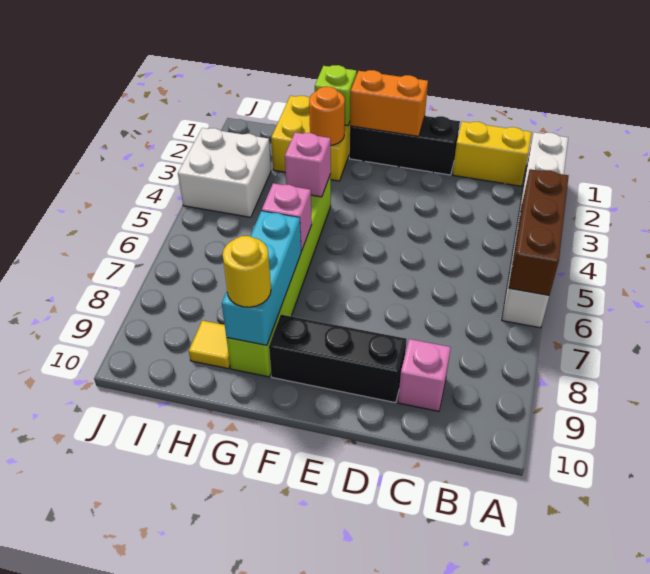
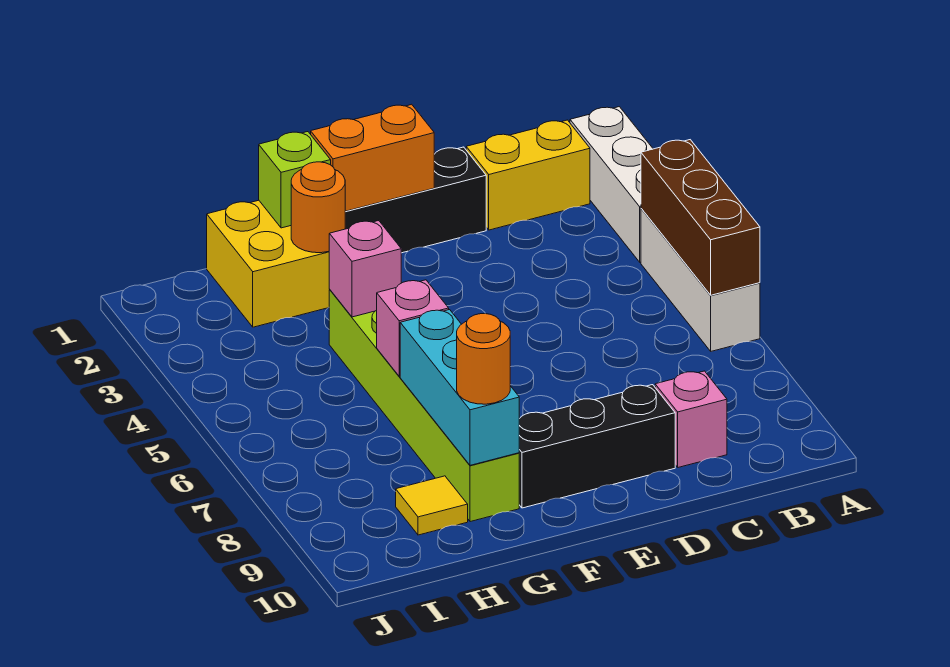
yellow round brick G9 level 3 -> orange round brick G9 level 3
white brick I3:J4 level 1 -> none

